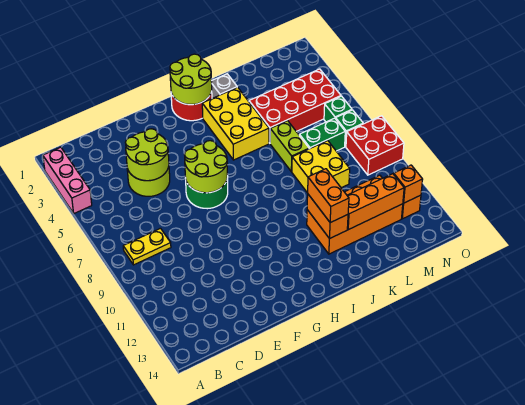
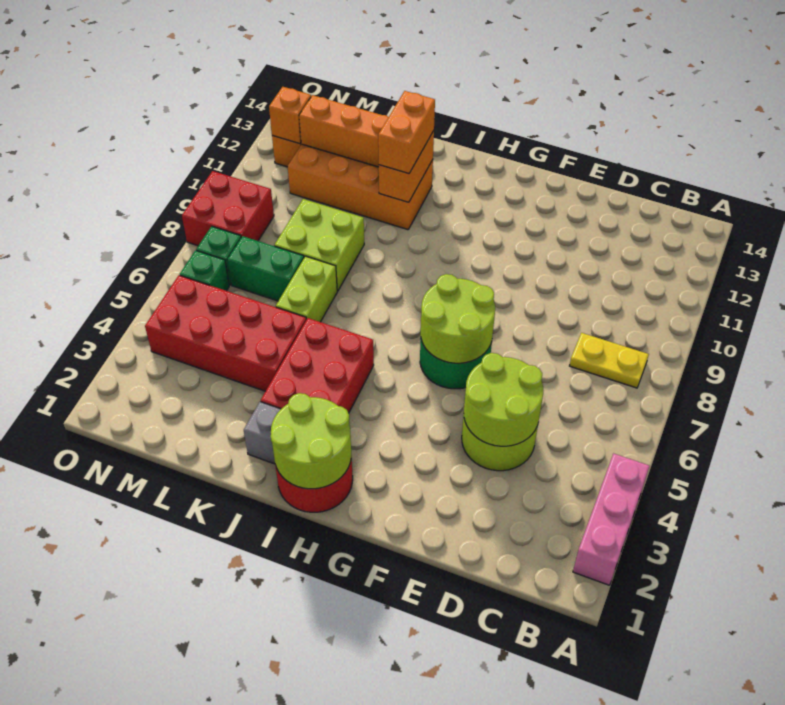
yellow brick I3:J5 level 1 -> red brick I3:J5 level 1
yellow brick K8:L9 level 1 -> lime brick K8:L9 level 1

